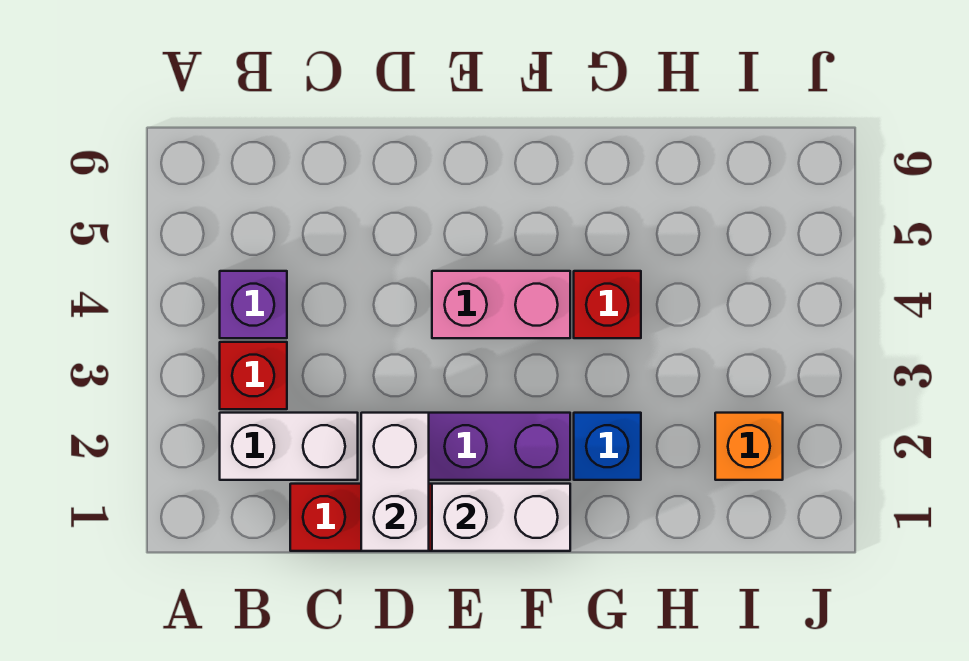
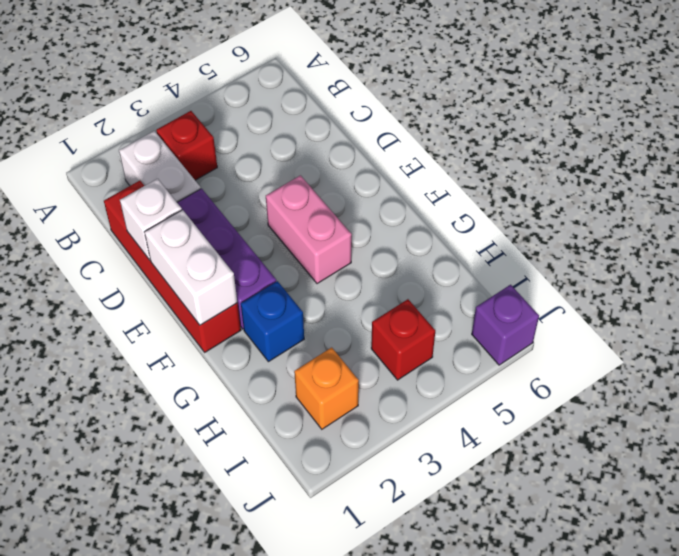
purple brick B4 level 1 -> purple brick J6 level 1
white brick D1:D2 level 2 -> white brick D1 level 2
red brick G4 level 1 -> red brick I4 level 1

